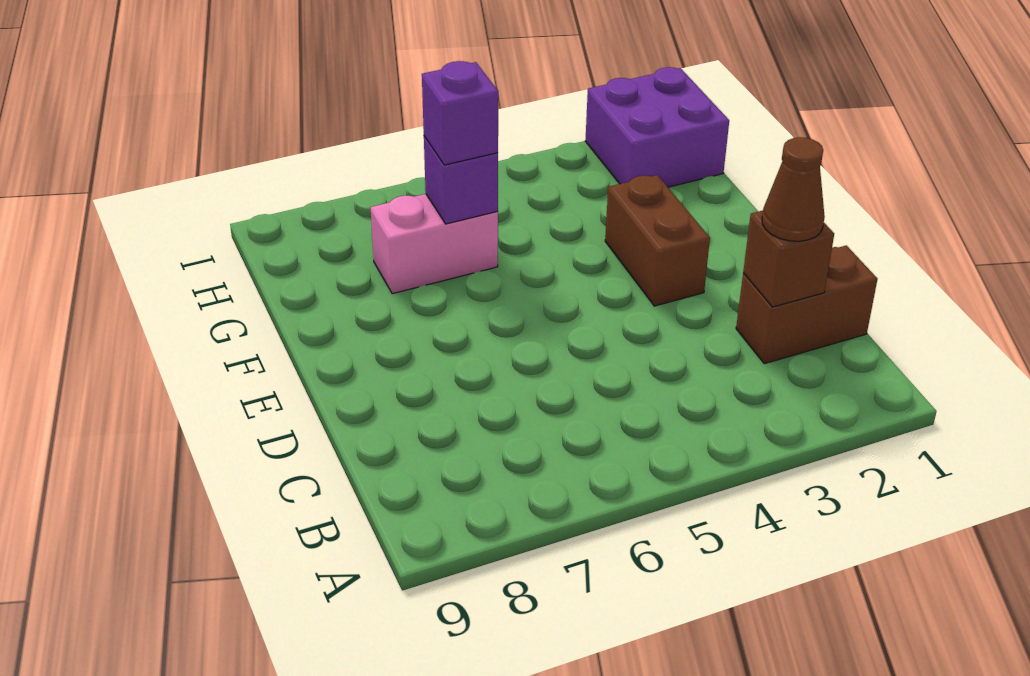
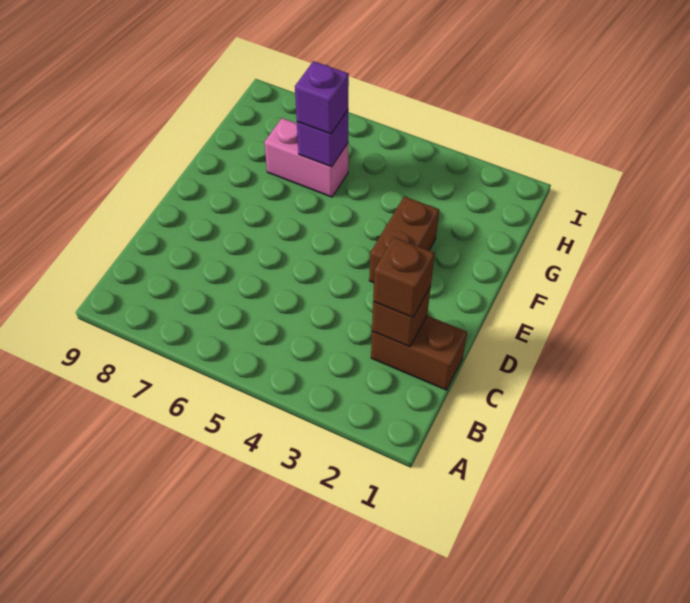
brown cone C2 level 3 -> brown brick C2 level 3
purple brick H1:I2 level 1 -> none

